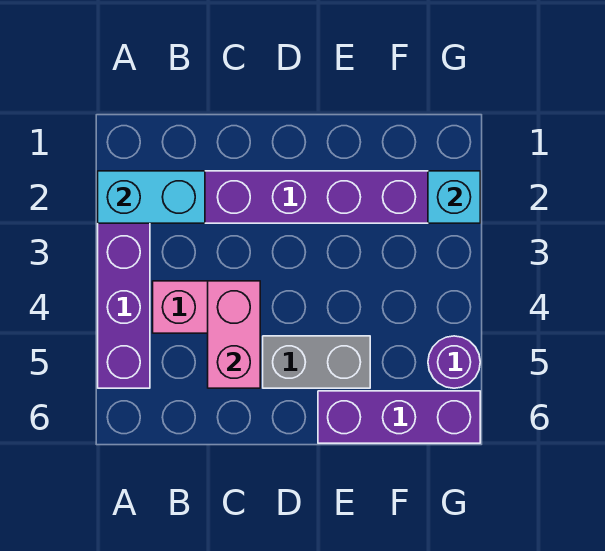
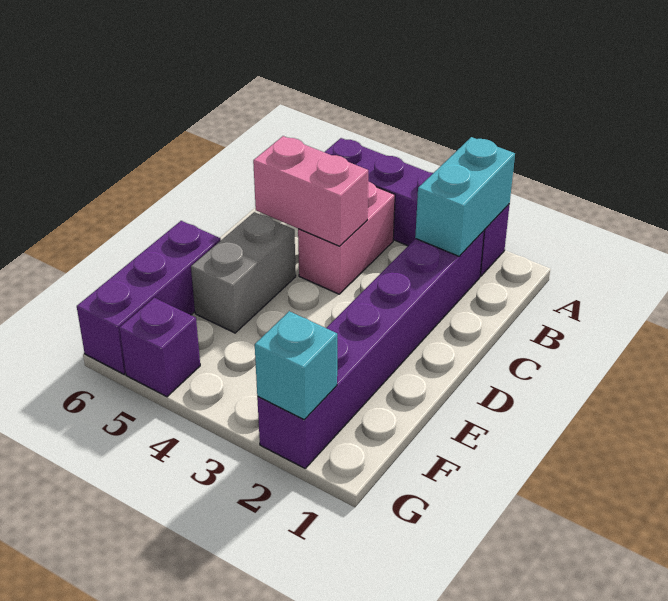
purple round brick G5 level 1 -> purple brick G5 level 1

